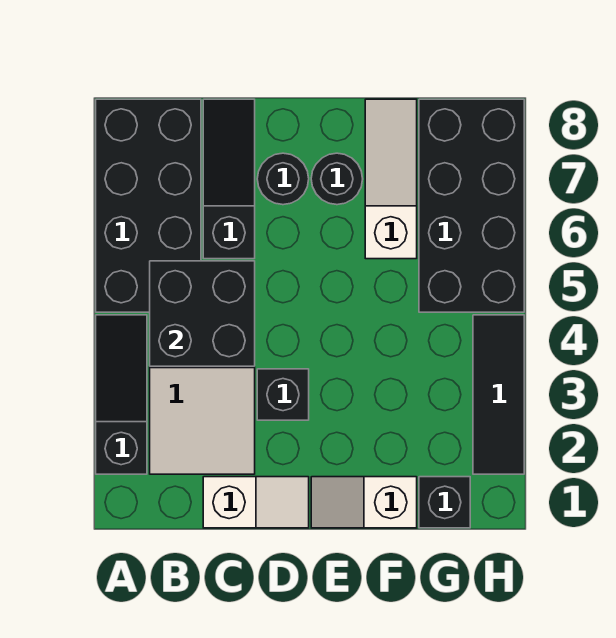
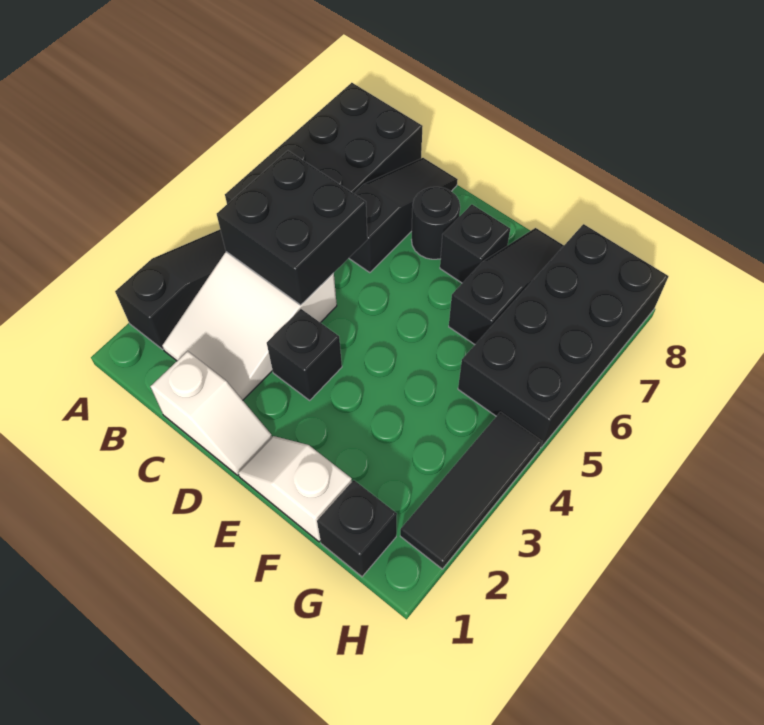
black round brick E7 level 1 -> black brick E7 level 1
white slope F6:F8 level 1 top 6 -> black slope F6:F8 level 1 top 6

